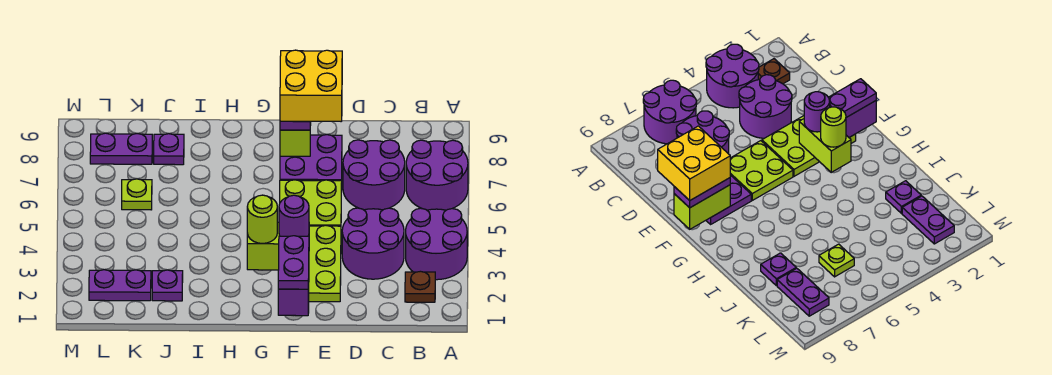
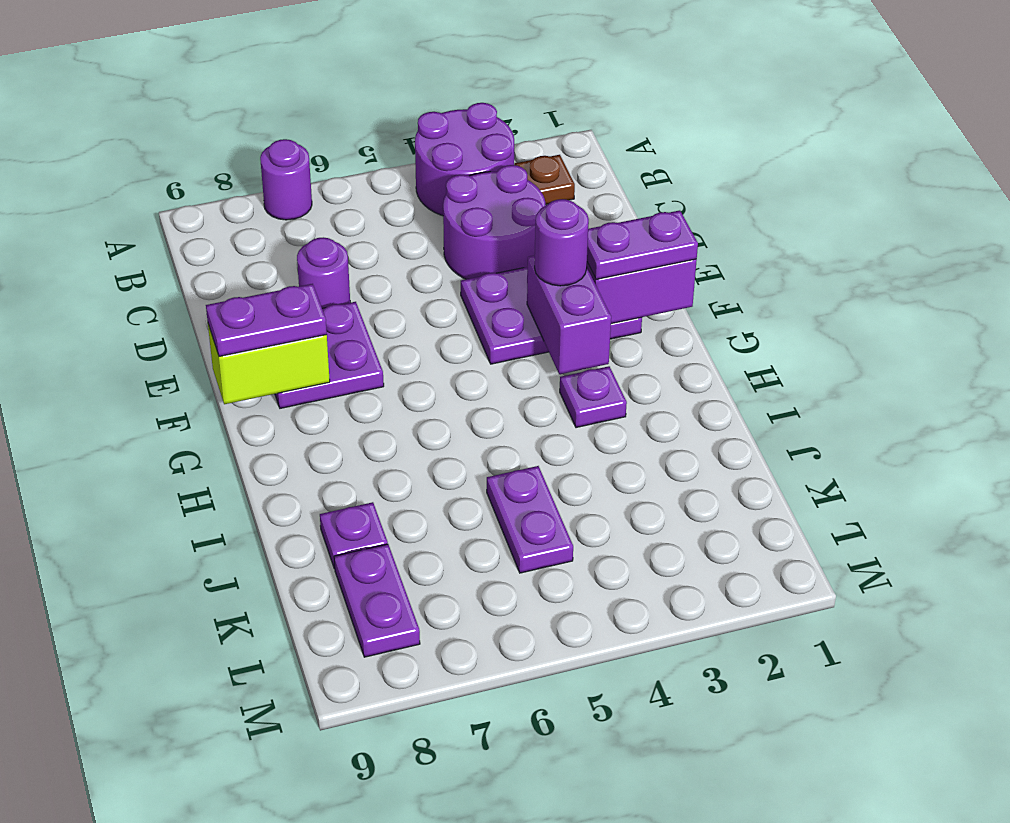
purple round brick A6:B7 level 1 -> purple round brick A7 level 1
purple round brick C6:D7 level 1 -> purple round brick D7 level 1
lime plate E2:F4 level 1 -> purple plate E2:F4 level 1
lime plate E5:F6 level 1 -> none
yellow brick E8:F9 level 4 -> none
lime brick F3:G3 level 2 -> purple brick F3:G3 level 2
lime round brick G3 level 3 -> none
purple plate J2 level 1 -> purple plate H3 level 1
purple plate K2:L2 level 1 -> purple plate J5:K5 level 1
lime plate K6 level 1 -> none

